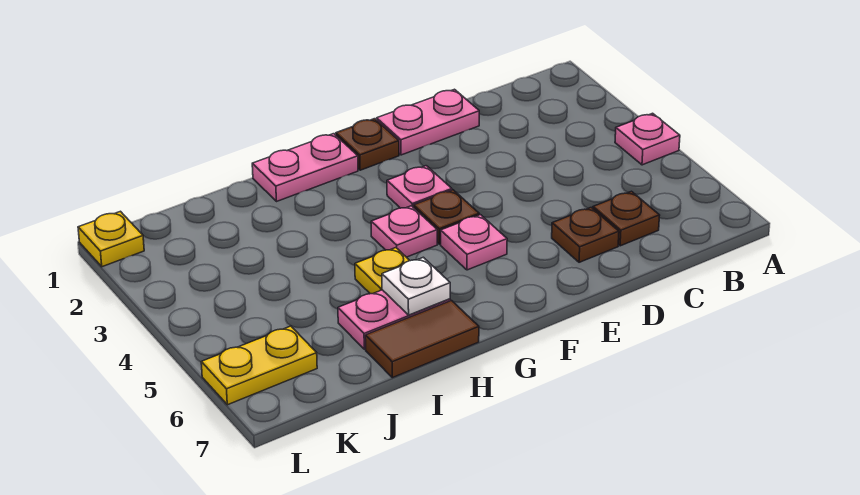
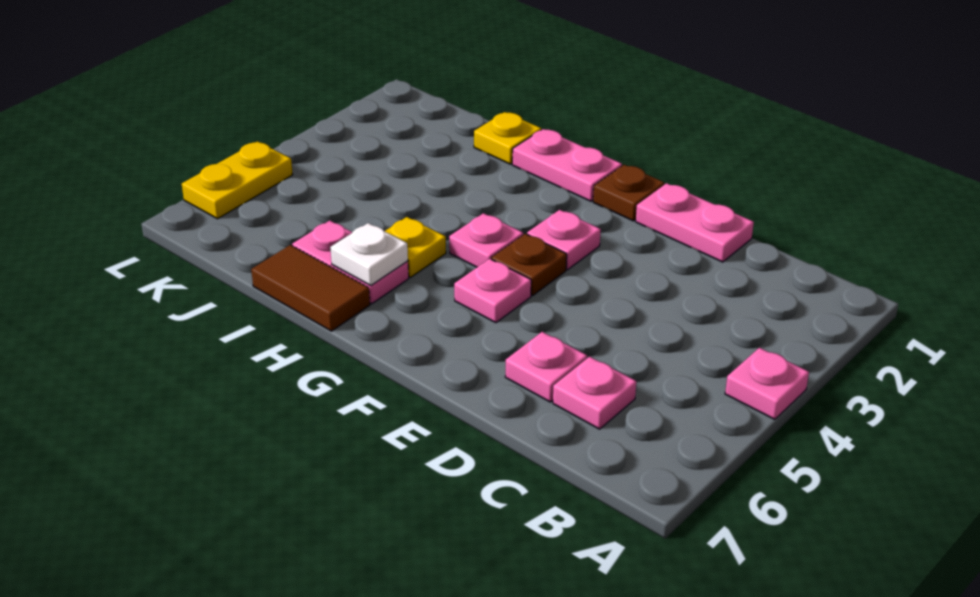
brown plate C6 level 1 -> pink plate C6 level 1
brown plate D6 level 1 -> pink plate D6 level 1
yellow plate K6:L6 level 1 -> yellow plate L5:L6 level 1
yellow plate L1 level 1 -> yellow plate I1 level 1

